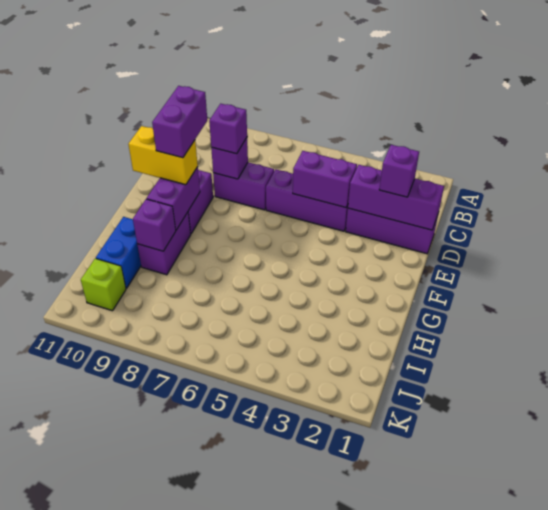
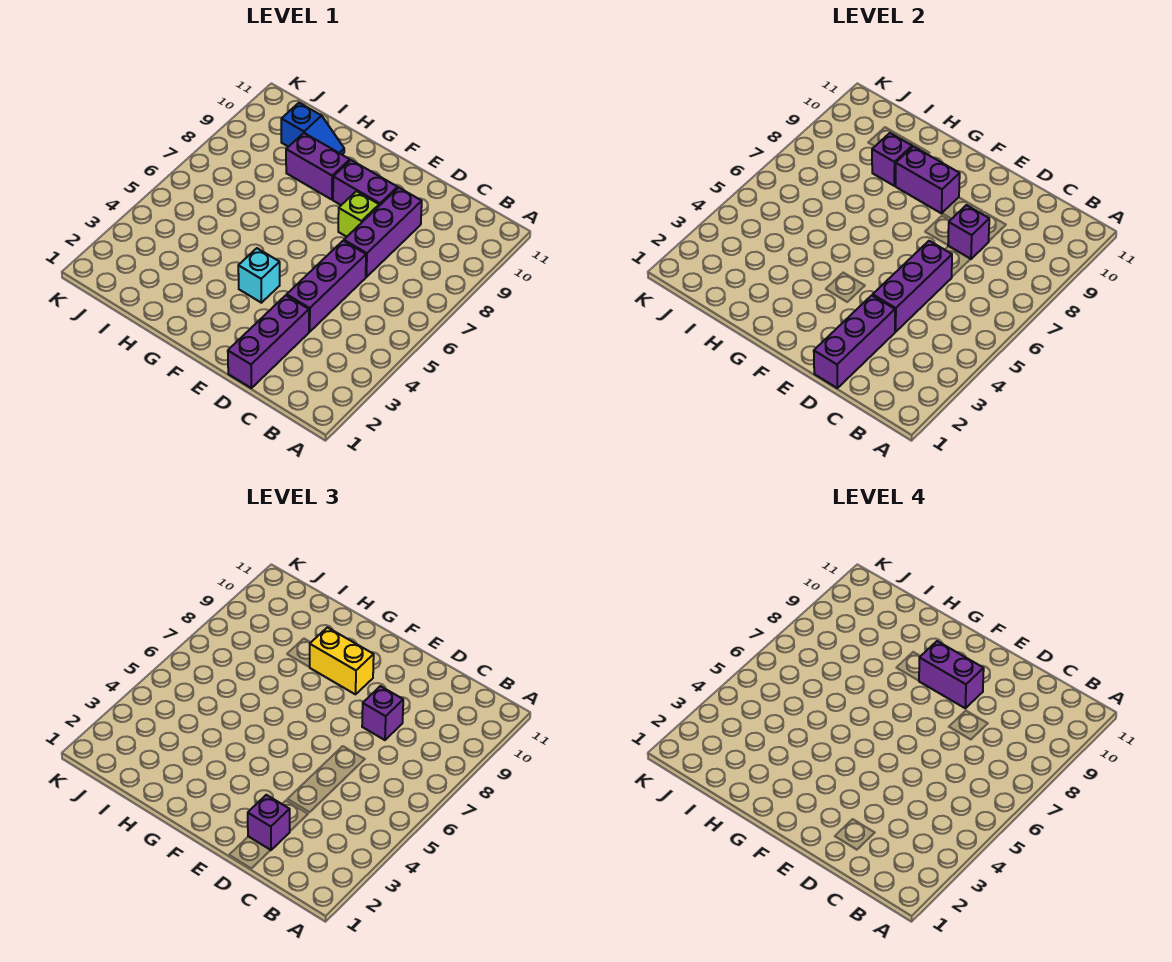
purple brick D4:D5 level 2 -> purple brick D4:D6 level 2
purple brick D7:D8 level 1 -> purple brick D7:D9 level 1
none -> cyan brick F4 level 1
yellow brick F9:F10 level 3 -> yellow brick F9:G9 level 3
blue brick H10:I10 level 1 -> blue slope H10:I10 level 1 top I
lime brick J10 level 1 -> lime brick E8 level 1

